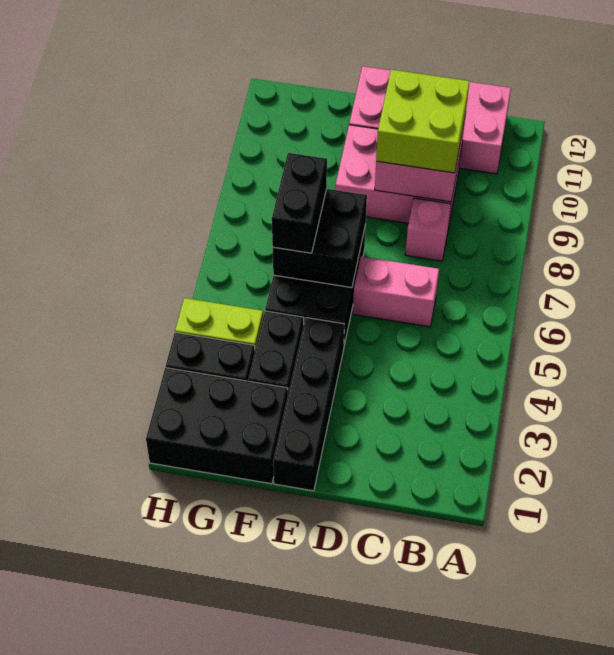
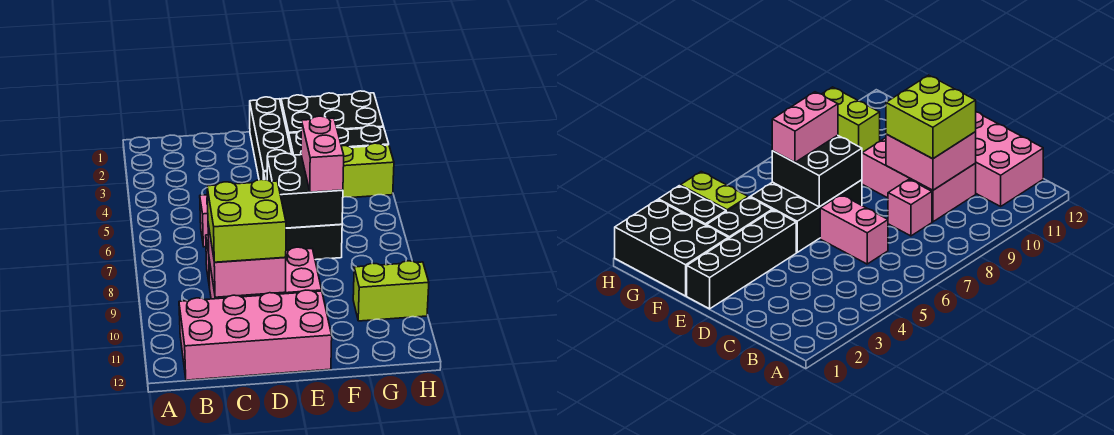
black brick F6:F7 level 3 -> pink brick F6:F7 level 3
none -> lime brick G10:H10 level 1

